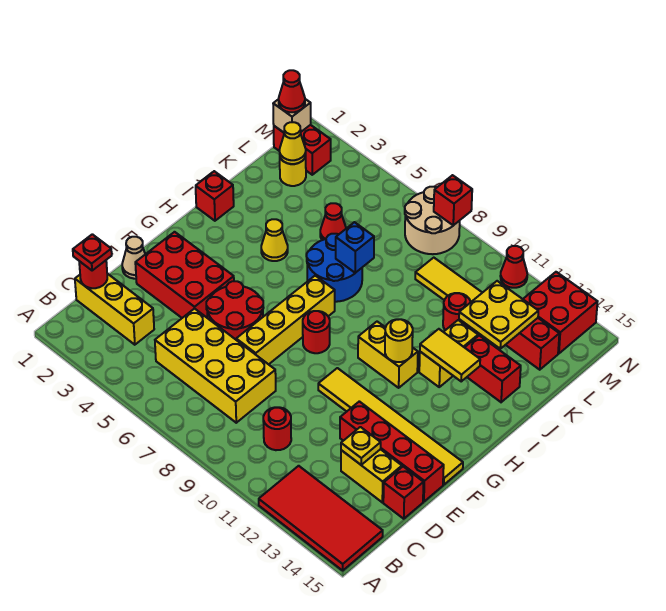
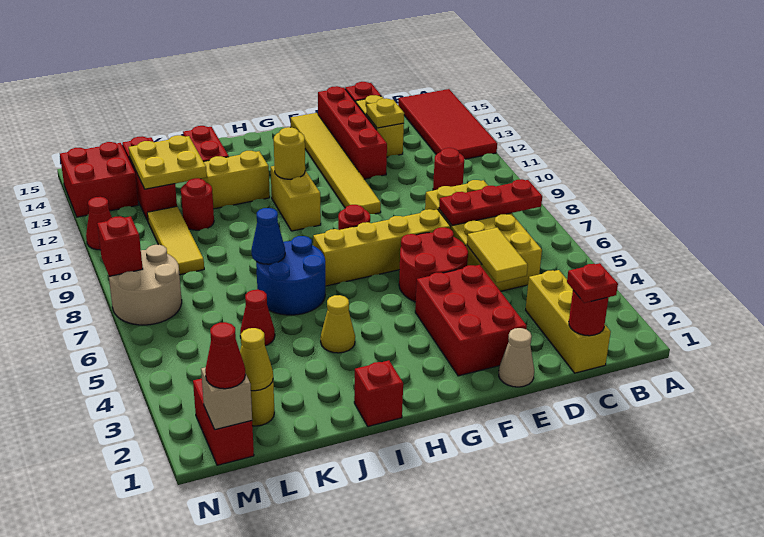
none -> red plate B7:D7 level 2
yellow tile I12:I13 level 2 -> yellow tile D4:D5 level 2
blue brick J7 level 2 -> blue cone J7 level 2

